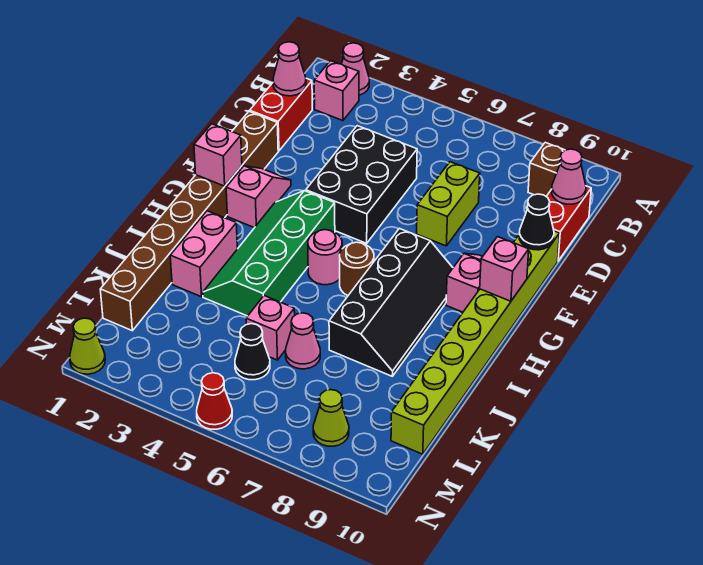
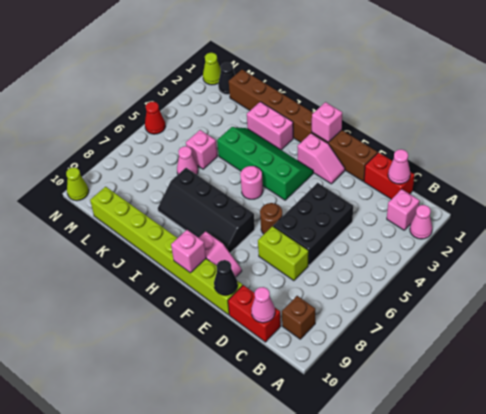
black brick D4:F5 level 1 -> black brick D4:E6 level 1
brown round brick H6 level 1 -> brown round brick F6 level 1
black cone L5 level 1 -> black cone M1 level 1
lime cone M8 level 1 -> lime cone N10 level 1

